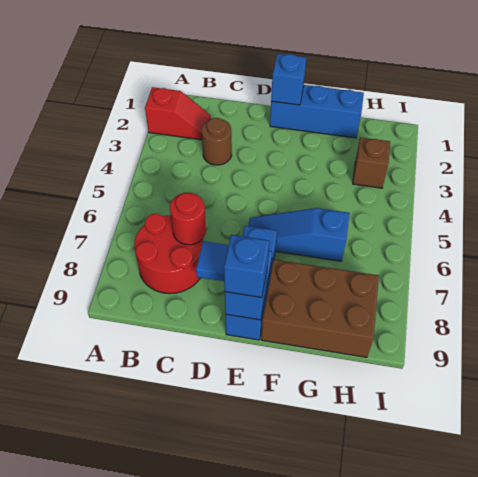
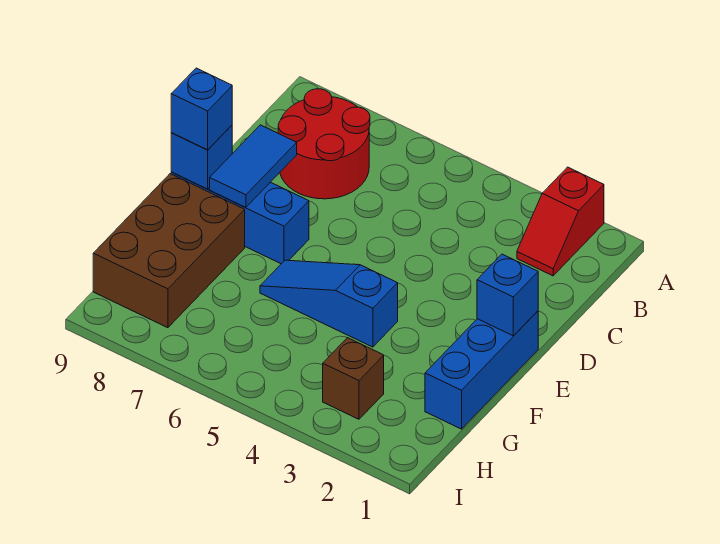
brown round brick C3 level 1 -> none
red round brick C7 level 2 -> none
blue slope E6:G6 level 1 top G -> blue slope F4:F6 level 1 top 4

